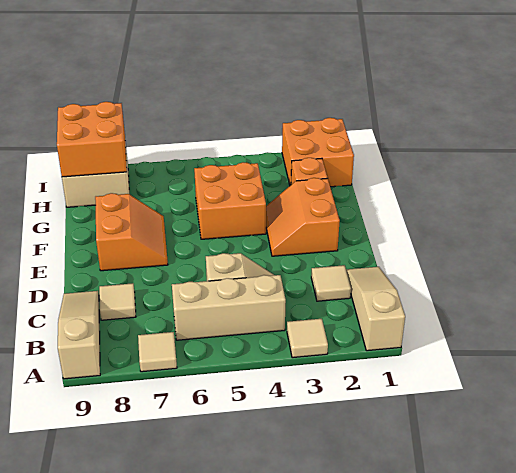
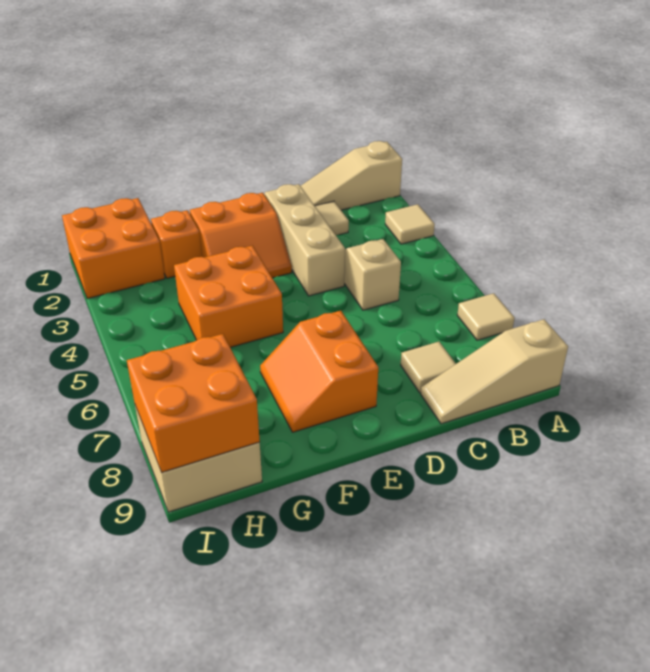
tan brick B4:B6 level 1 -> tan brick D2:D4 level 1
orange slope E7:F8 level 1 top 8 -> orange slope E7:F8 level 1 top E

